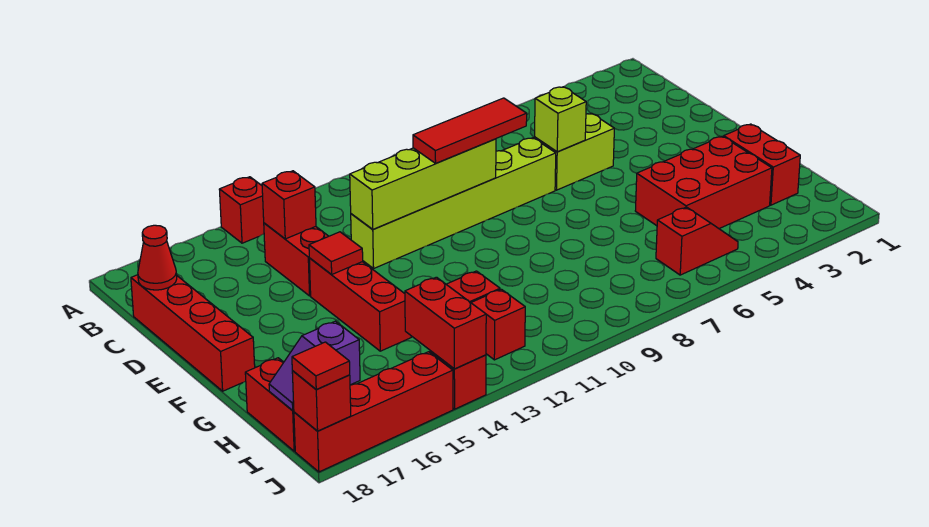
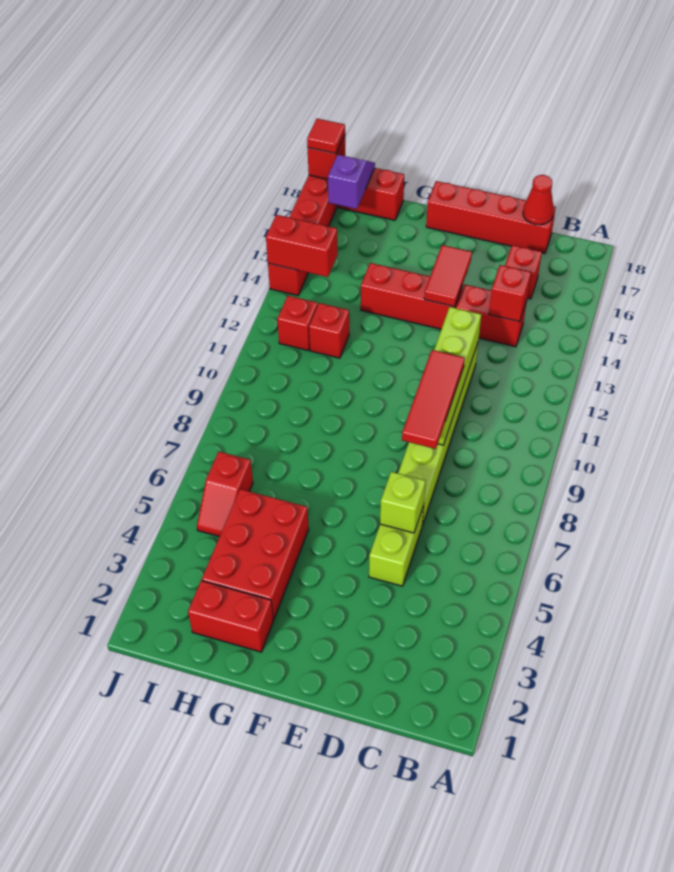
red brick A14 level 1 -> red brick C16 level 1
red tile E14 level 2 -> red tile E14:E15 level 2

